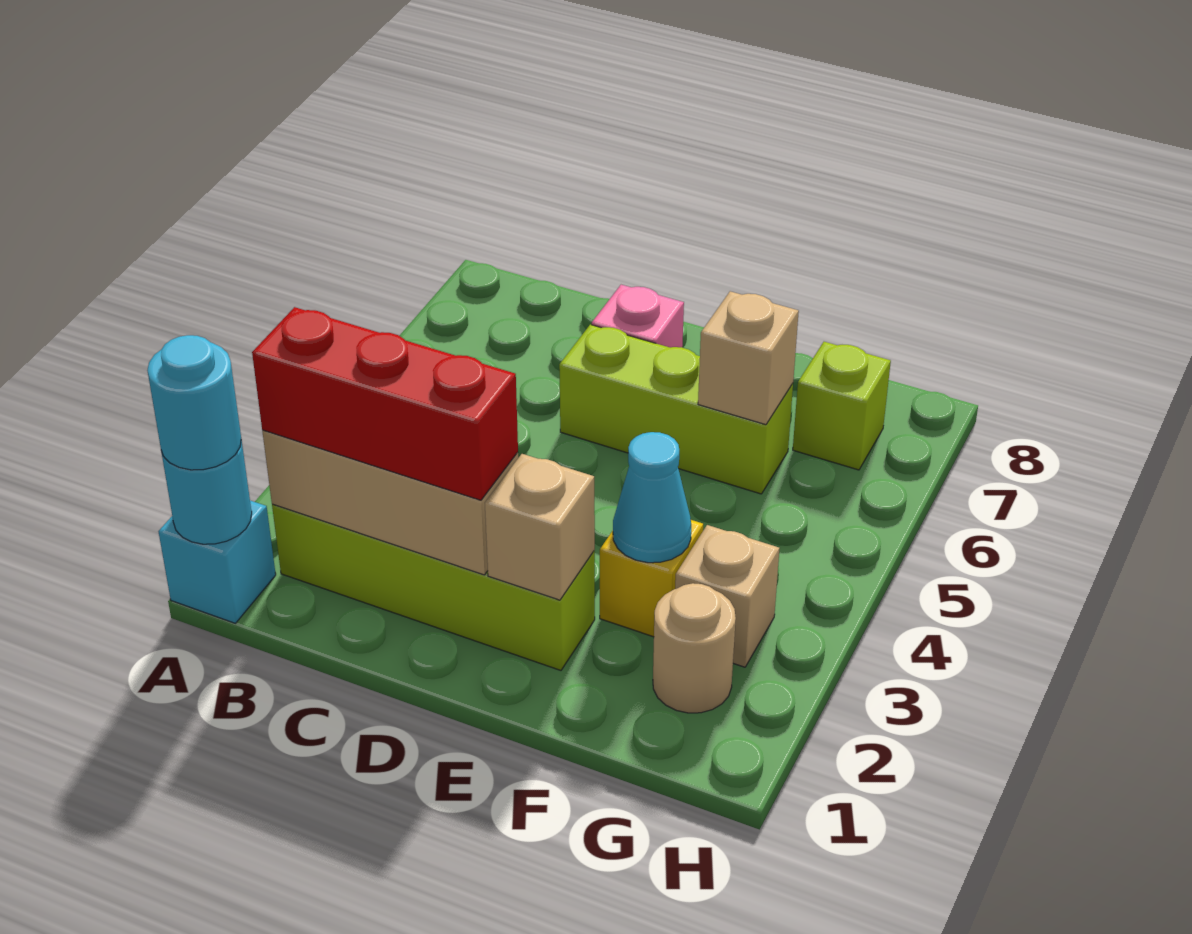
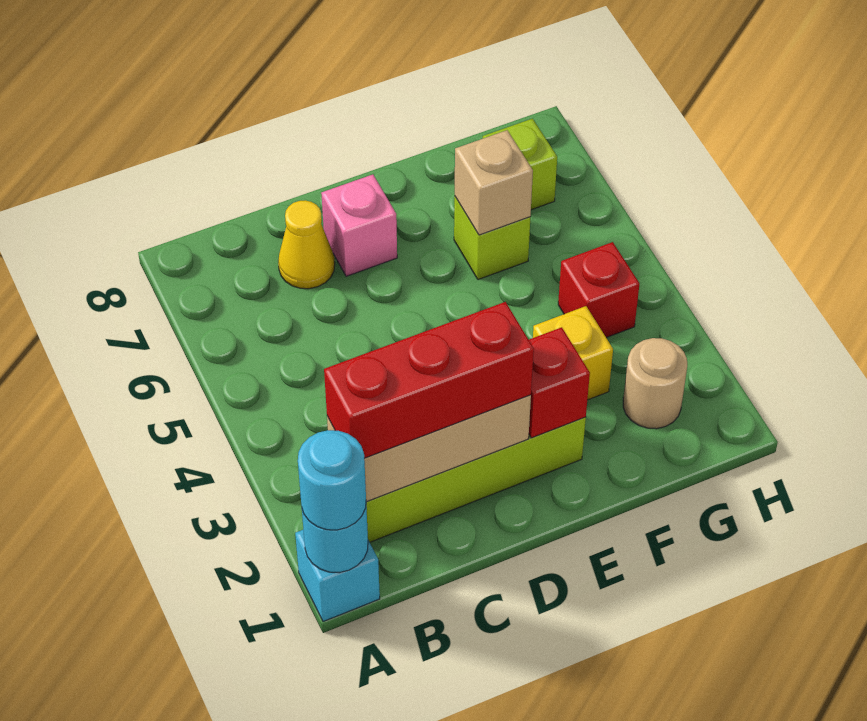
none -> yellow cone C7 level 1
lime brick D6:F6 level 1 -> lime brick F6 level 1
tan brick E2 level 2 -> red brick E2 level 2
cyan cone F3 level 2 -> none
tan brick G3 level 1 -> none
none -> red brick G4 level 1

